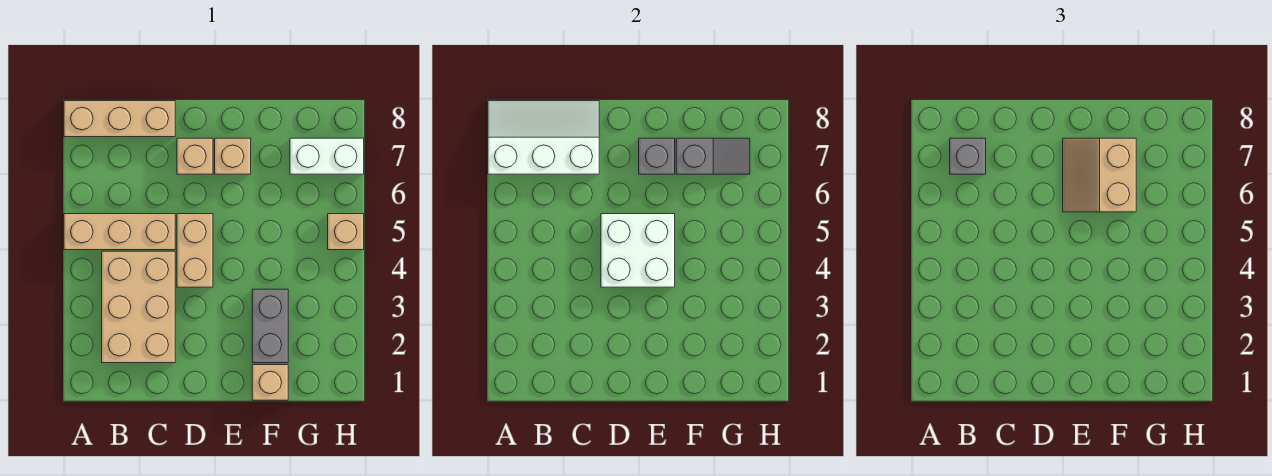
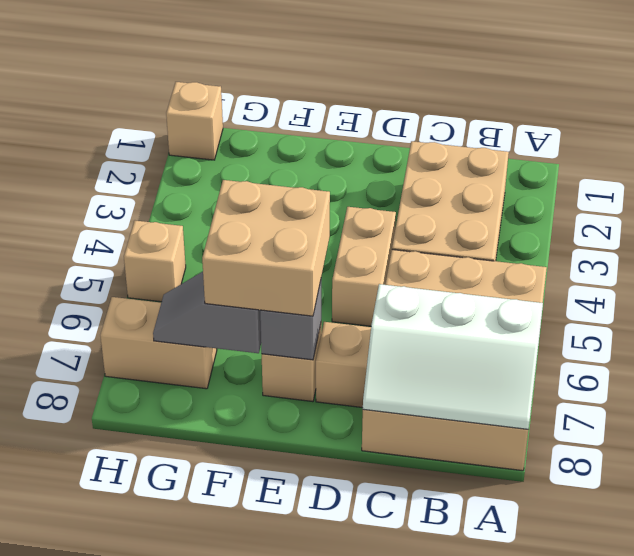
grey brick B7 level 3 -> none
white brick D4:E5 level 2 -> none
tan slope E6:F7 level 3 top F -> tan brick E6:F7 level 3
tan brick F1 level 1 -> tan brick H1 level 1
grey brick F2:F3 level 1 -> none
white brick G7:H7 level 1 -> tan brick G7:H7 level 1

